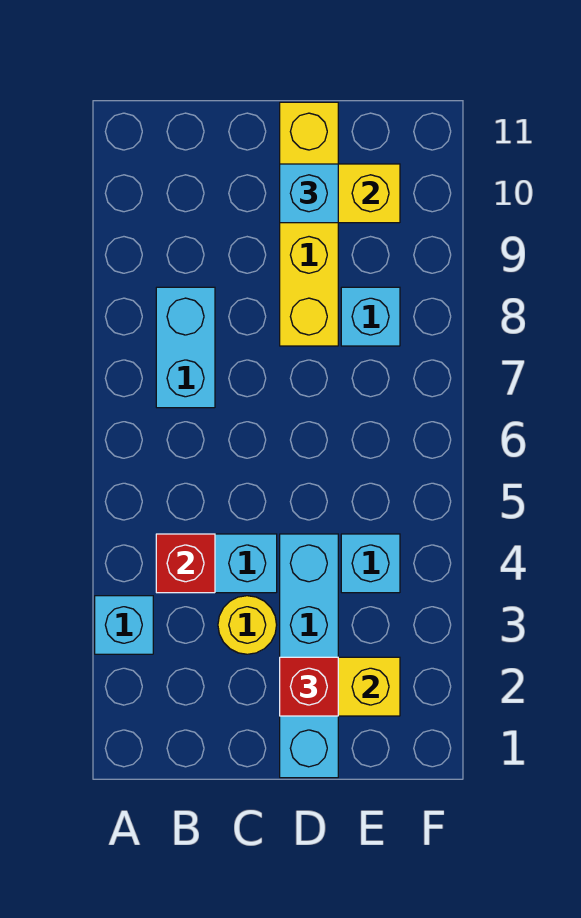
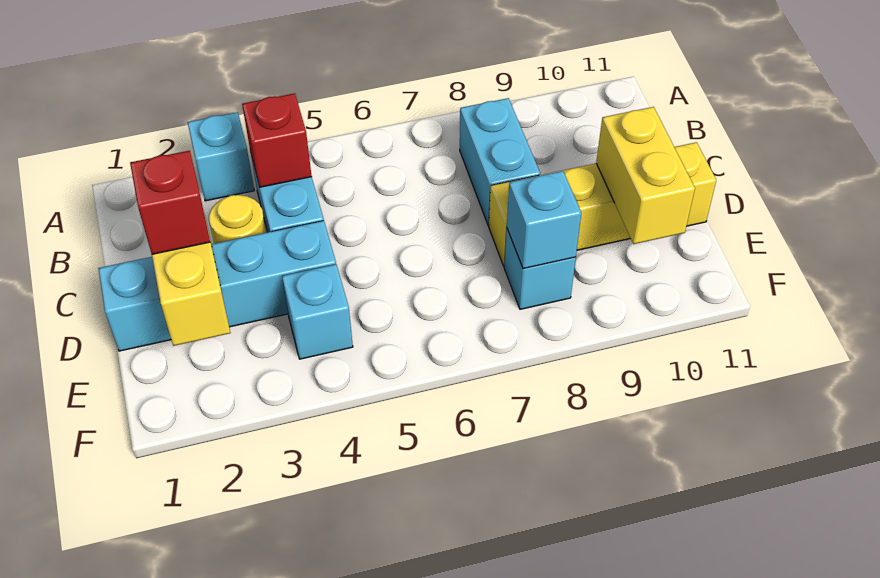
cyan brick B7:B8 level 1 -> cyan brick B8:C8 level 1
cyan brick D10 level 3 -> cyan brick E8 level 2

